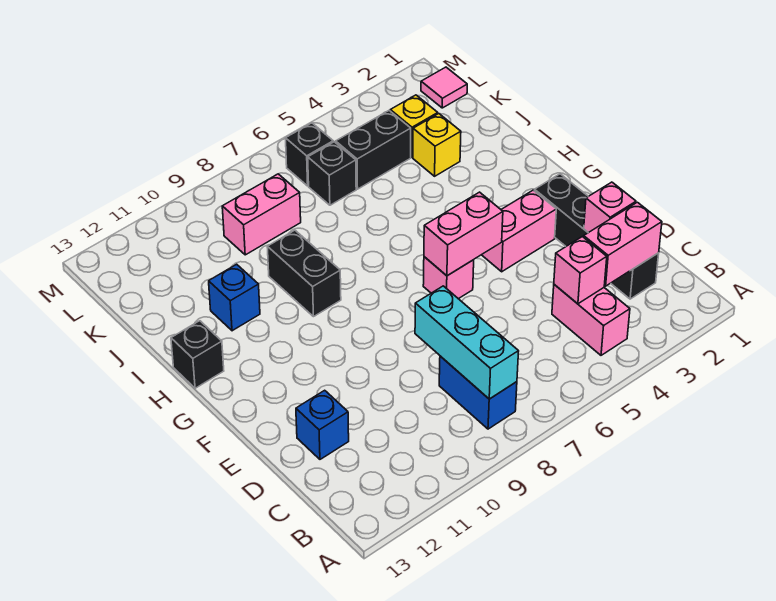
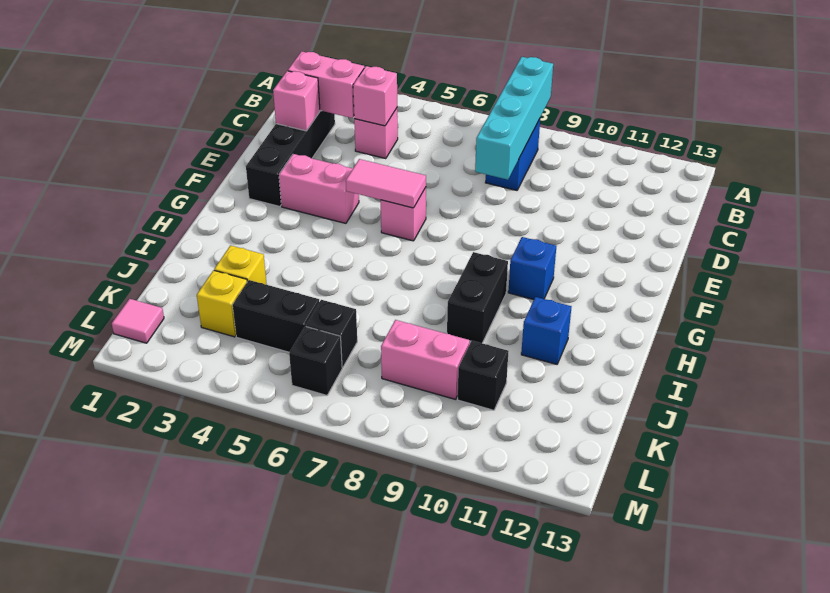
pink brick B4:C4 level 1 -> pink brick C4 level 1
cyan brick B8:D8 level 2 -> cyan brick A8:D8 level 2
blue brick D12 level 1 -> blue brick G10 level 1
pink brick F5:F6 level 2 -> pink tile F5:F6 level 2
black brick H13 level 1 -> black brick K10 level 1

